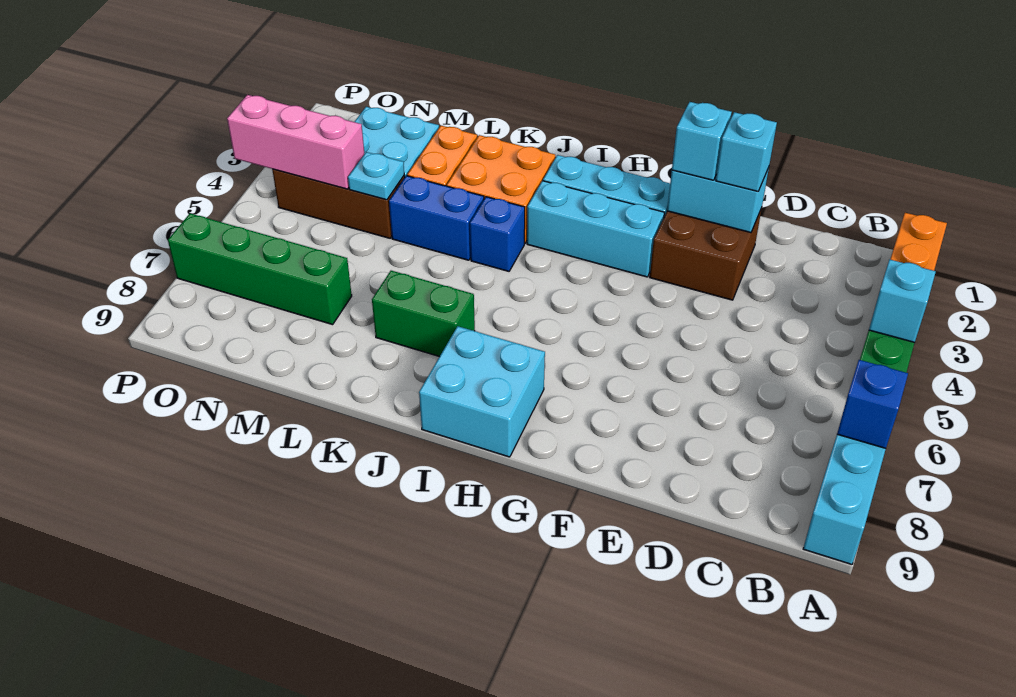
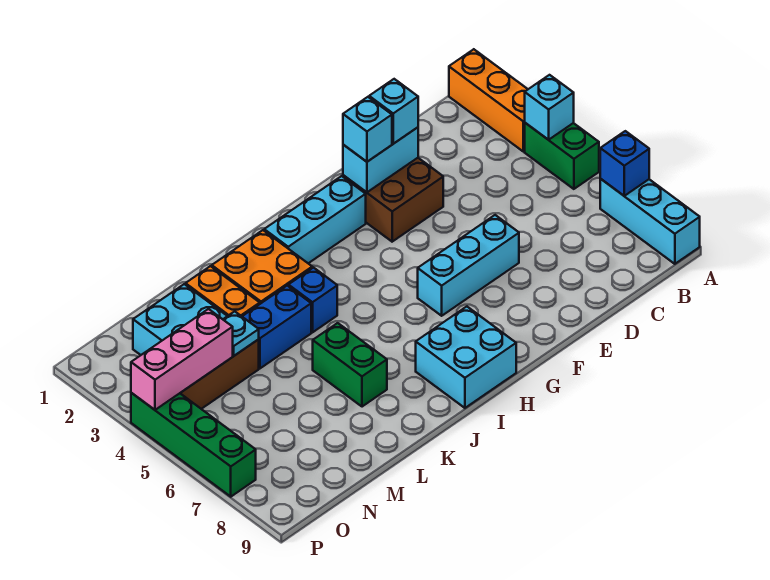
cyan brick G3:I3 level 1 -> cyan brick E6:G6 level 1
green brick J7:K7 level 1 -> green brick K6:K7 level 1
green brick M7:P7 level 1 -> green brick P4:P7 level 1

